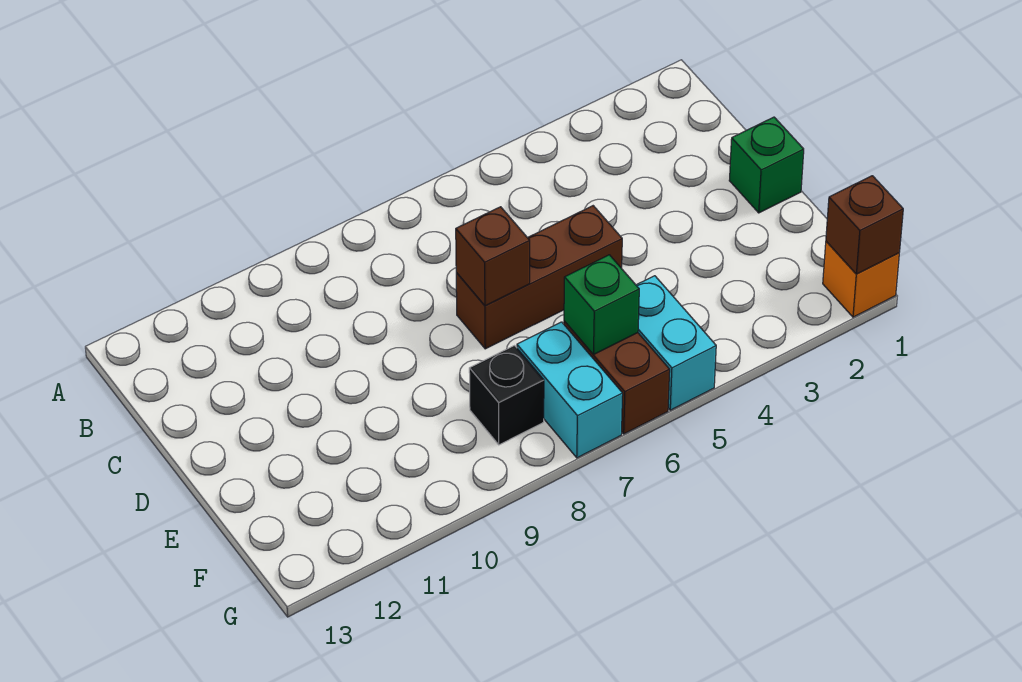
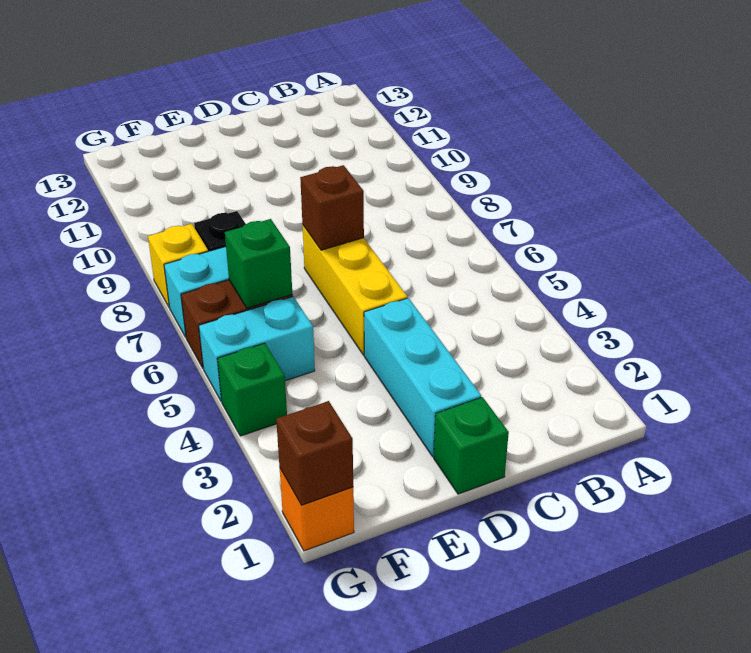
none -> cyan brick D2:D4 level 1
brown brick D5:D7 level 1 -> yellow brick D5:D7 level 1
none -> green brick G4 level 1
none -> yellow brick G8 level 1

